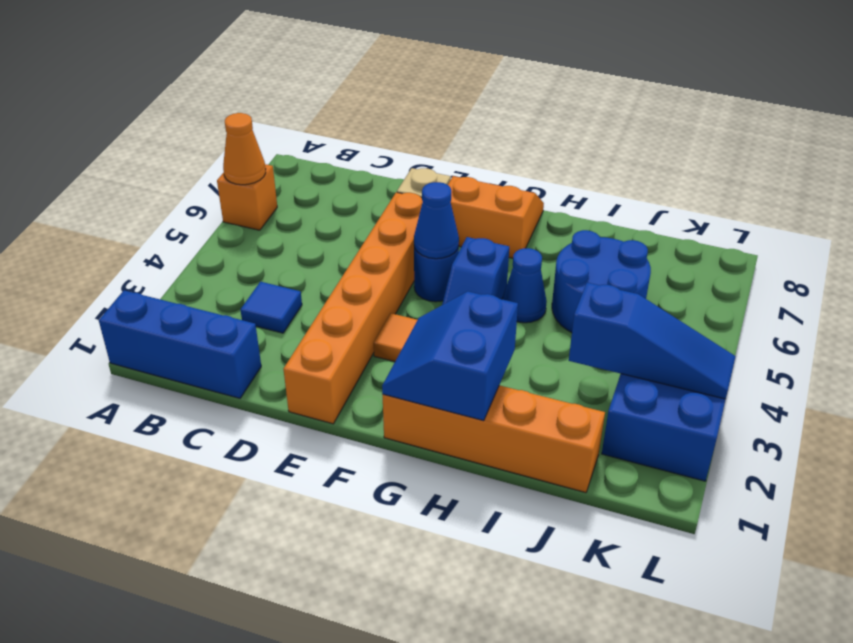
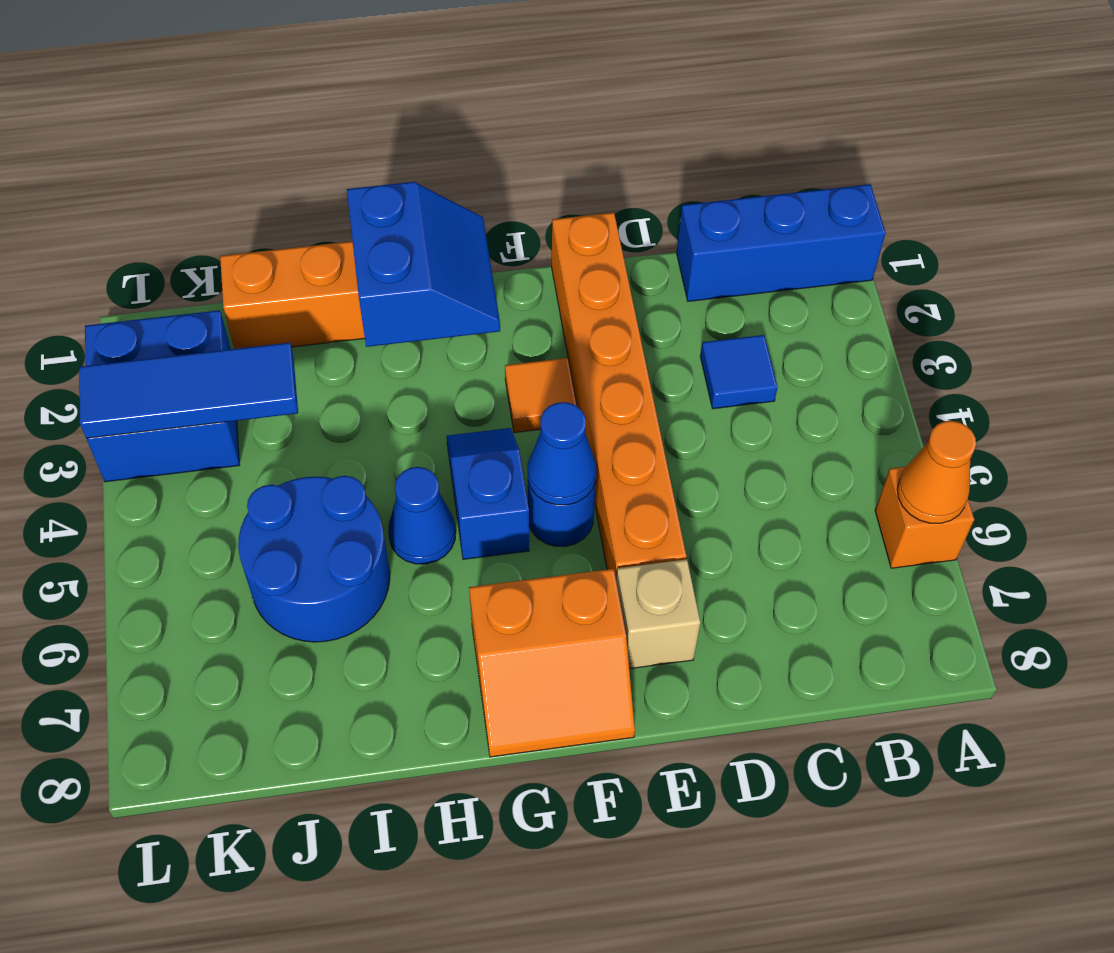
blue slope J3:L3 level 2 top J -> blue tile J3:L3 level 2

